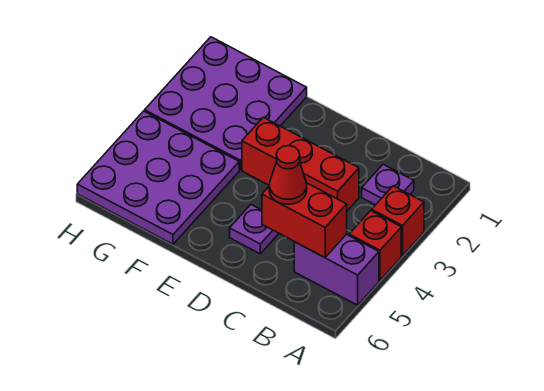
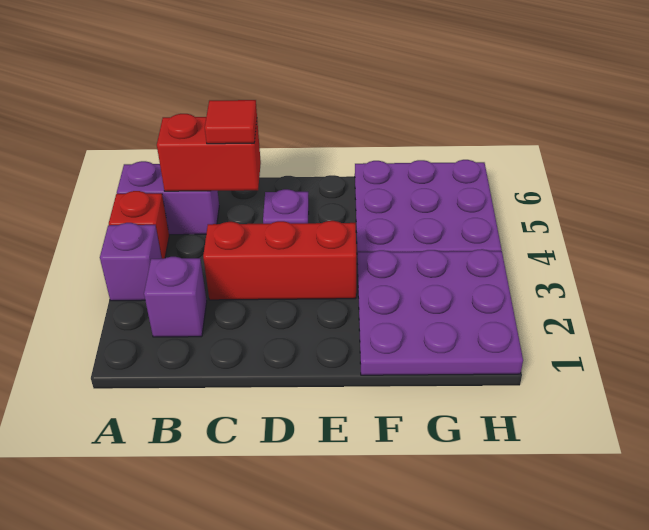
red brick A3 level 1 -> purple brick A3 level 1
purple plate B2 level 1 -> purple brick B2 level 1
red cone C5 level 3 -> red tile C5 level 3

